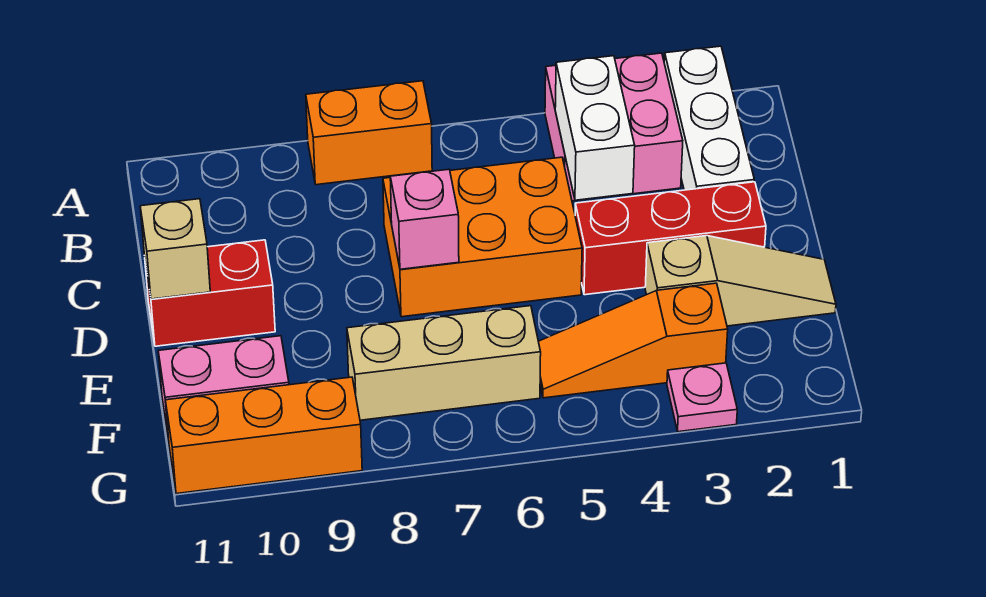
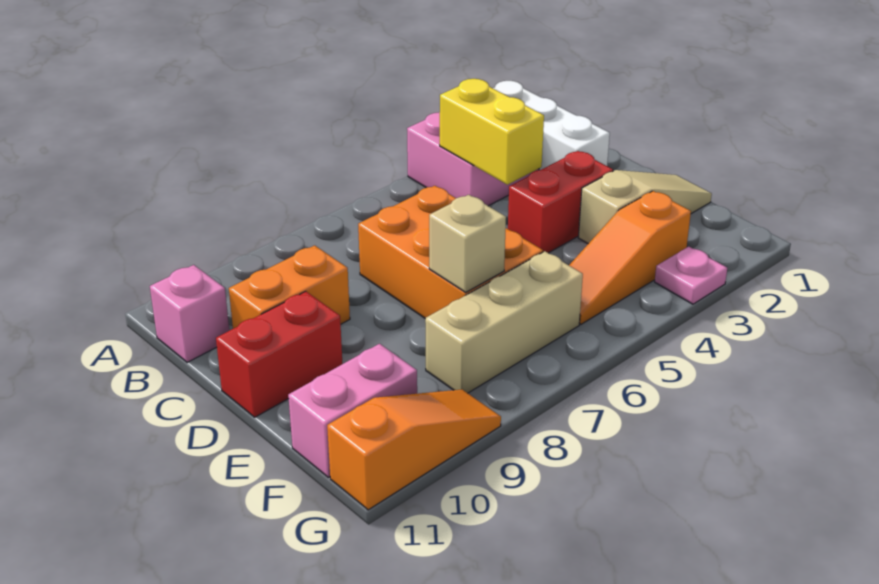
orange brick A7:A8 level 1 -> orange brick C9:C10 level 1
white brick B4:C4 level 2 -> yellow brick B4:C4 level 2
orange brick C5:D7 level 1 -> orange brick C6:E7 level 1
red brick D2:D4 level 1 -> red brick D3:D4 level 1
pink brick D7 level 2 -> pink brick B11 level 1
tan brick D11 level 2 -> tan brick E7 level 2
orange brick G9:G11 level 1 -> orange slope G9:G11 level 1 top 11

